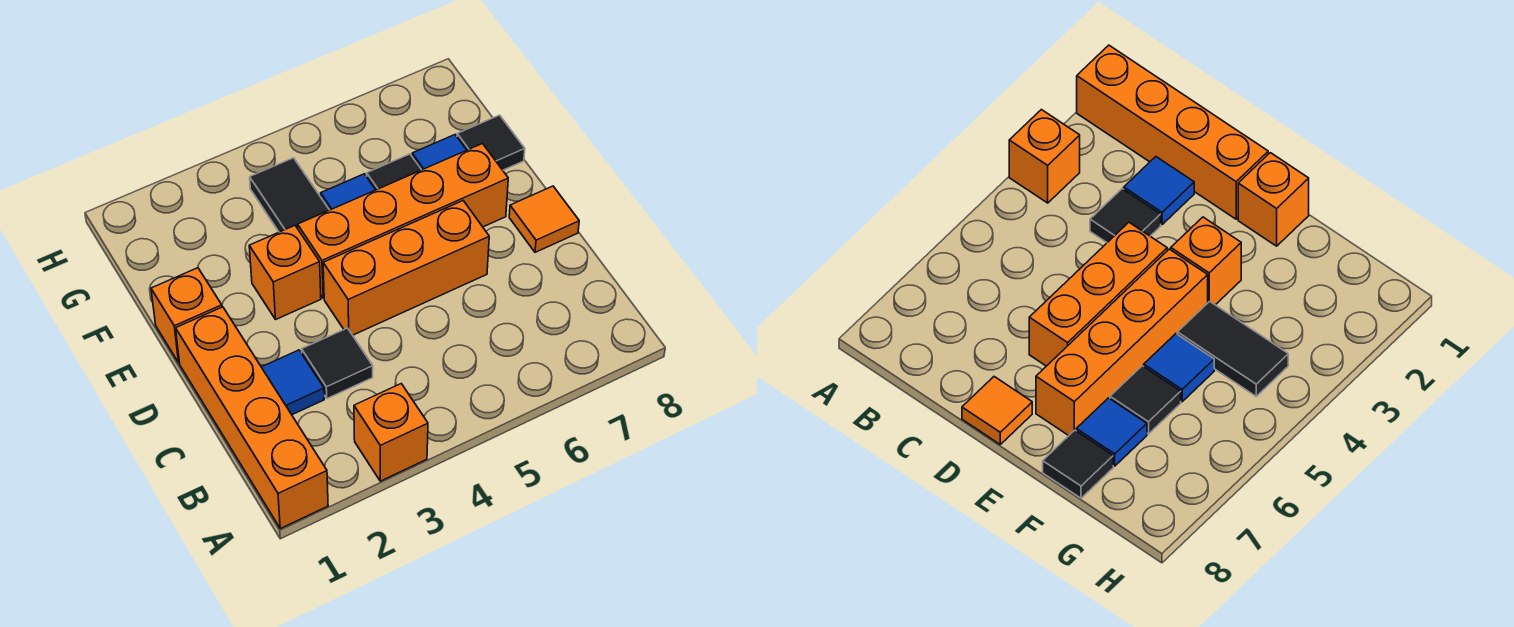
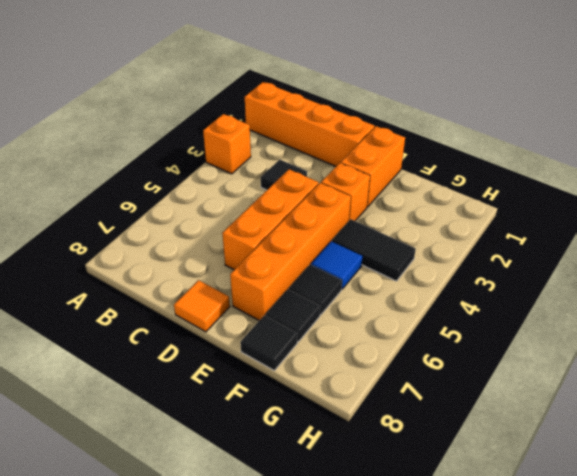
blue tile C2 level 1 -> none
orange brick E1 level 1 -> orange brick E1:E2 level 1
blue tile F7 level 1 -> black tile F7 level 1

